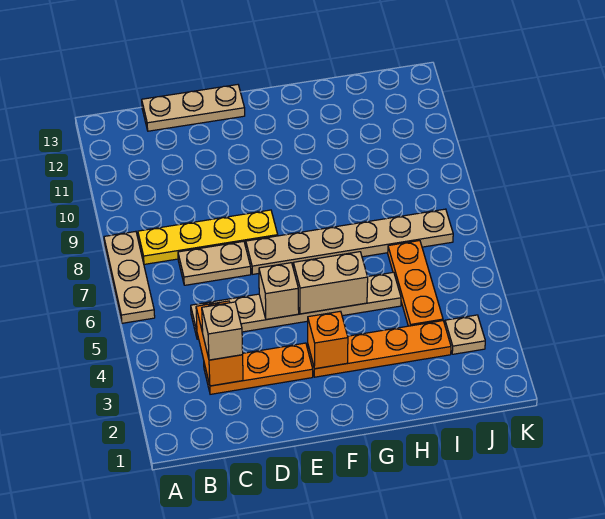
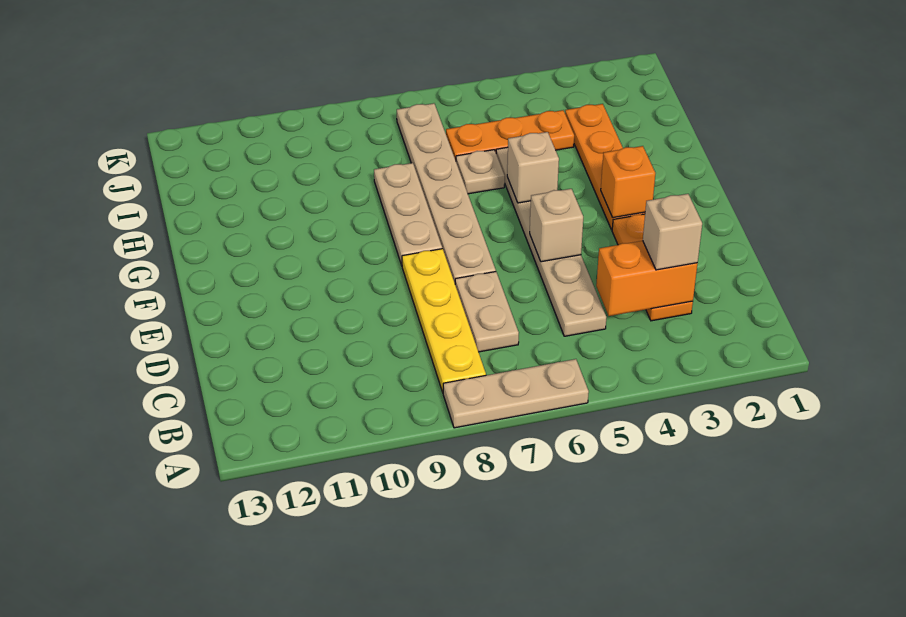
tan plate C13:E13 level 1 -> tan plate F8:H8 level 1
tan brick F5:G5 level 2 -> tan brick G5 level 2
tan plate J3 level 1 -> tan plate H6 level 1

